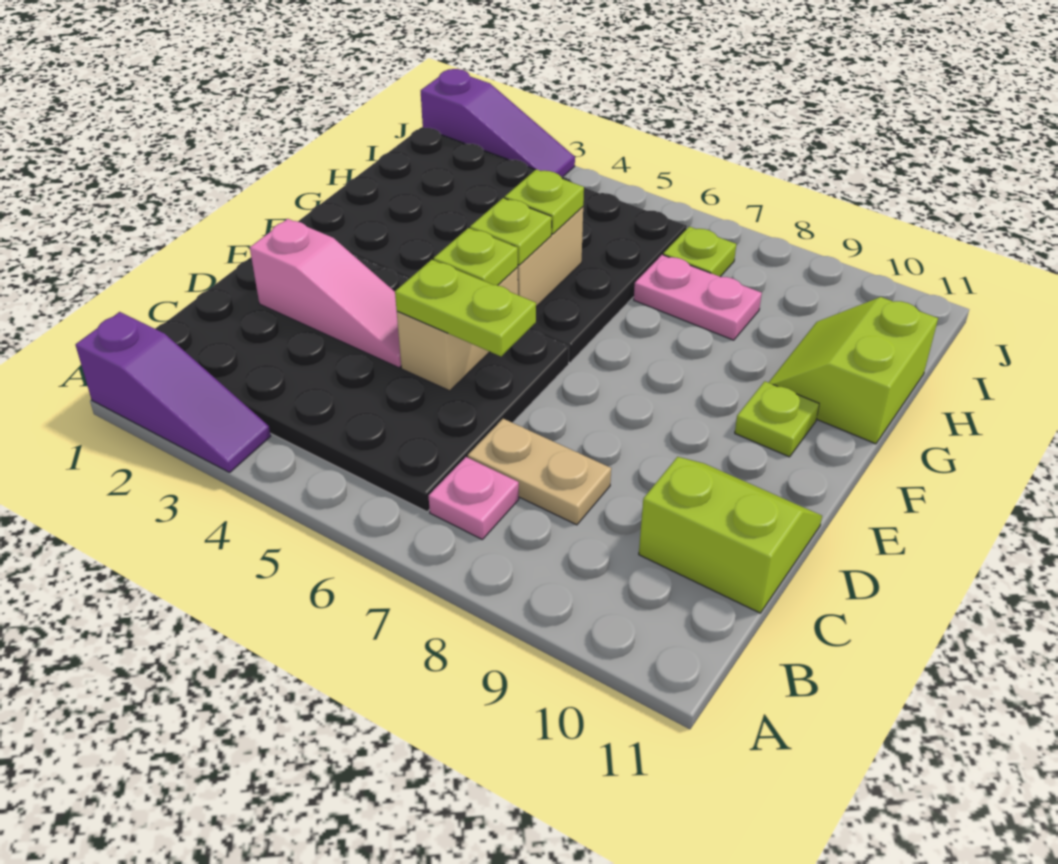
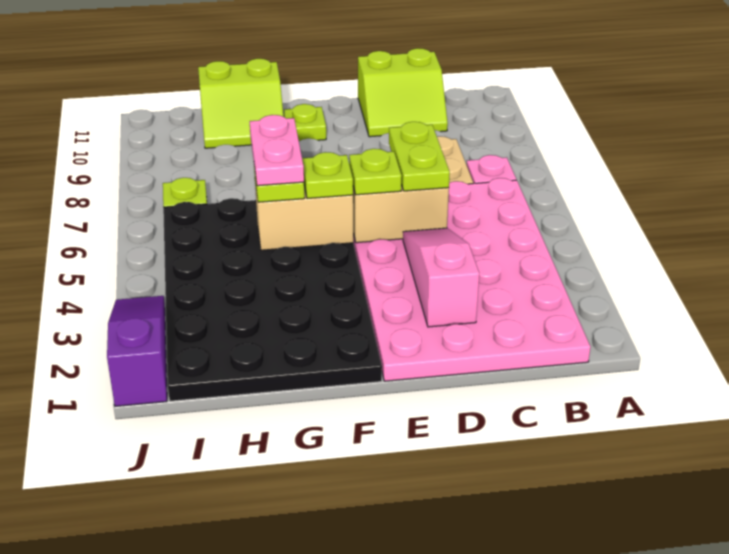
purple slope A1:A3 level 1 top 1 -> none
black plate B1:E6 level 1 -> pink plate B1:E6 level 1
lime slope C10:D11 level 1 top C -> lime slope C10:D11 level 1 top 11
pink plate H7:H8 level 1 -> pink plate G5:G6 level 4

